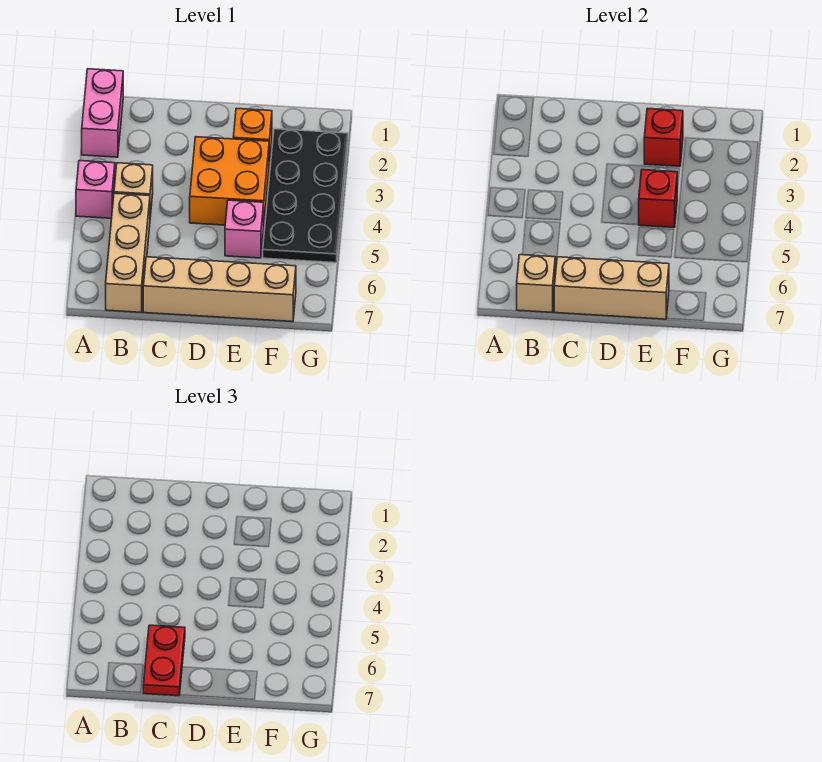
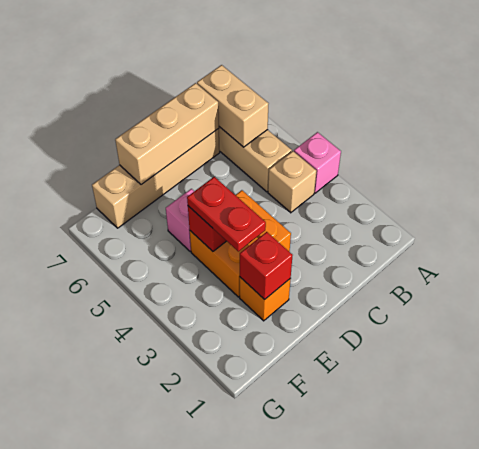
pink brick A1:A2 level 1 -> none
tan brick B7 level 2 -> tan brick B6:B7 level 2
red plate C6:C7 level 3 -> red plate E3:E4 level 3
black plate F2:G5 level 1 -> none

